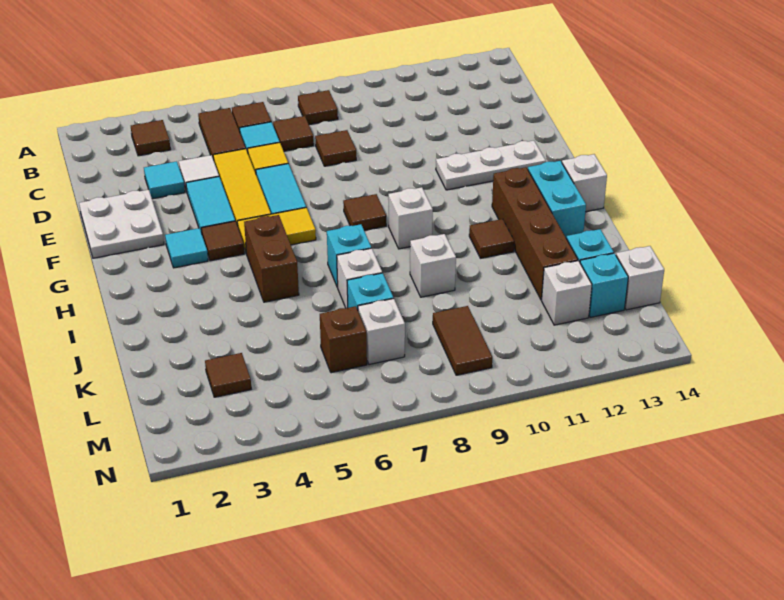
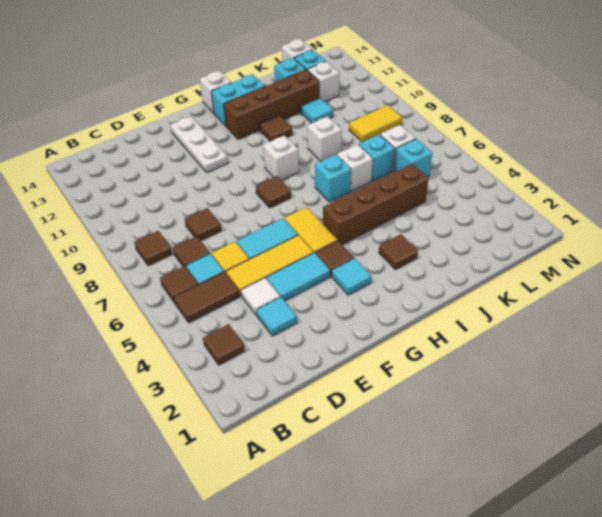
white plate E1:F2 level 1 -> none
brown brick H5:I5 level 1 -> brown brick H5:K5 level 1
none -> cyan tile K11 level 1
brown tile L3 level 1 -> brown tile I3 level 1
brown brick L6 level 1 -> cyan brick L6 level 1
brown tile L9:M9 level 1 -> yellow tile L9:M9 level 1

